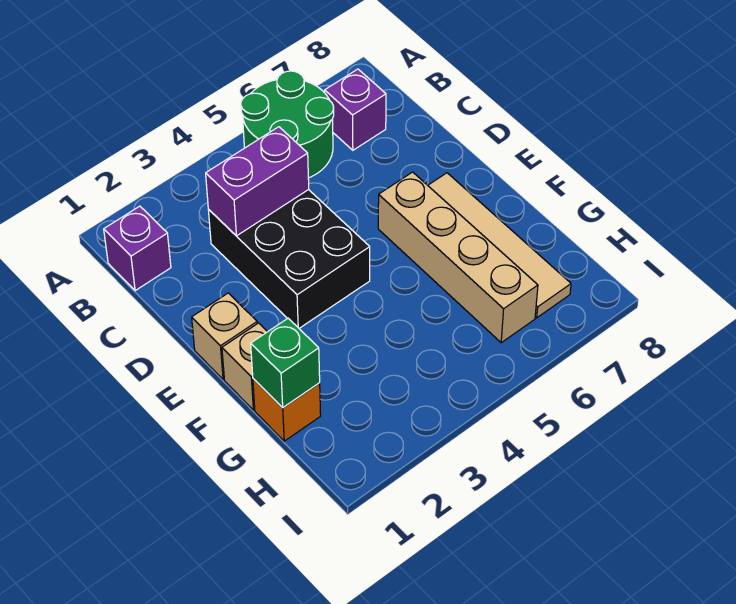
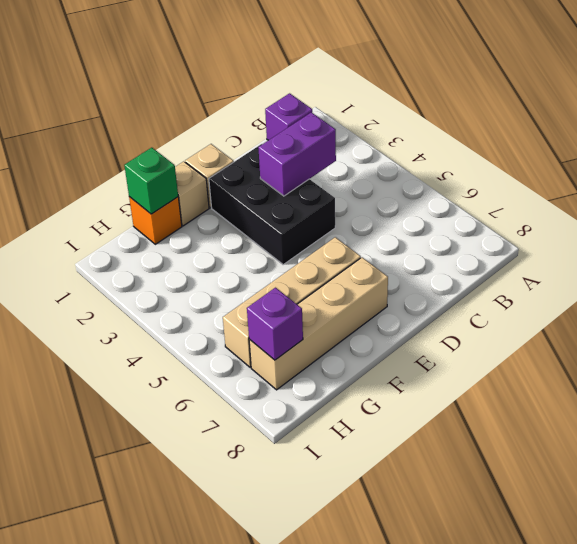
green round brick A5:B6 level 1 -> none
purple brick B7 level 1 -> purple brick H7 level 2
black brick C3:E4 level 1 -> black brick D2:E4 level 1
purple brick C3:C4 level 2 -> purple brick C3:D3 level 2
tan tile E7:H7 level 1 -> tan brick E7:H7 level 1

